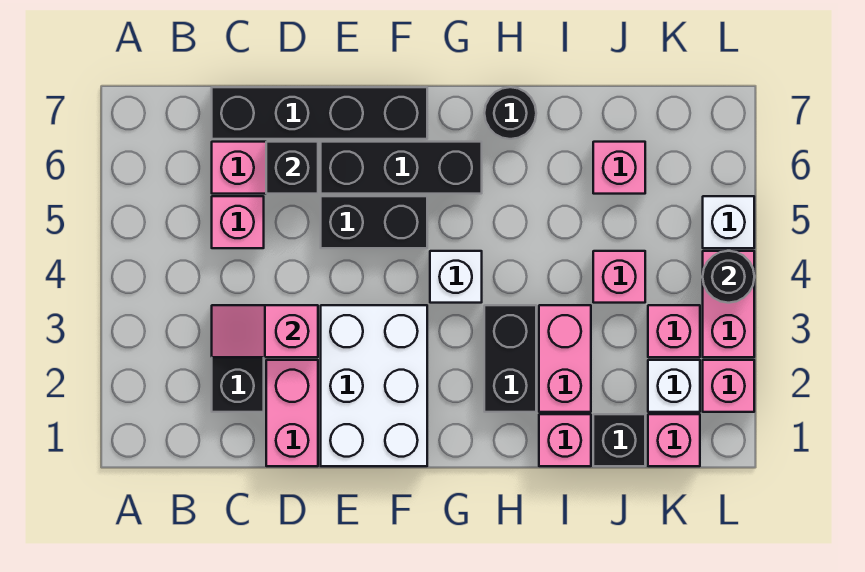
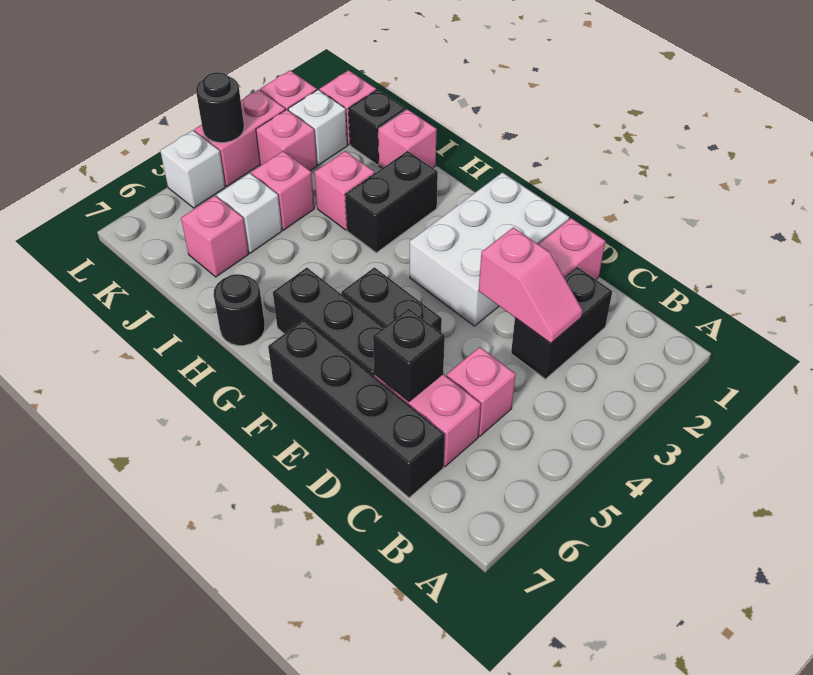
white brick G4 level 1 -> white brick J5 level 1
pink brick I2:I3 level 1 -> pink brick I3 level 1

